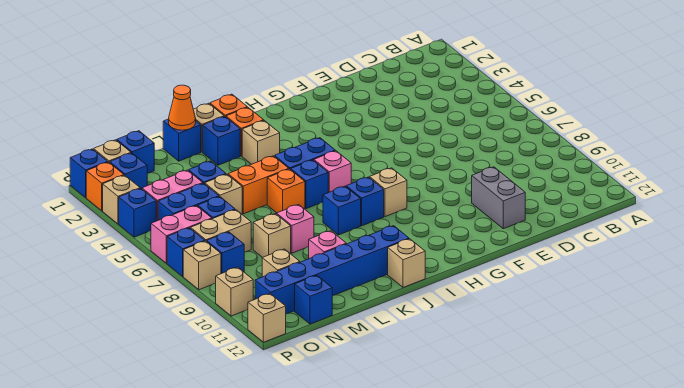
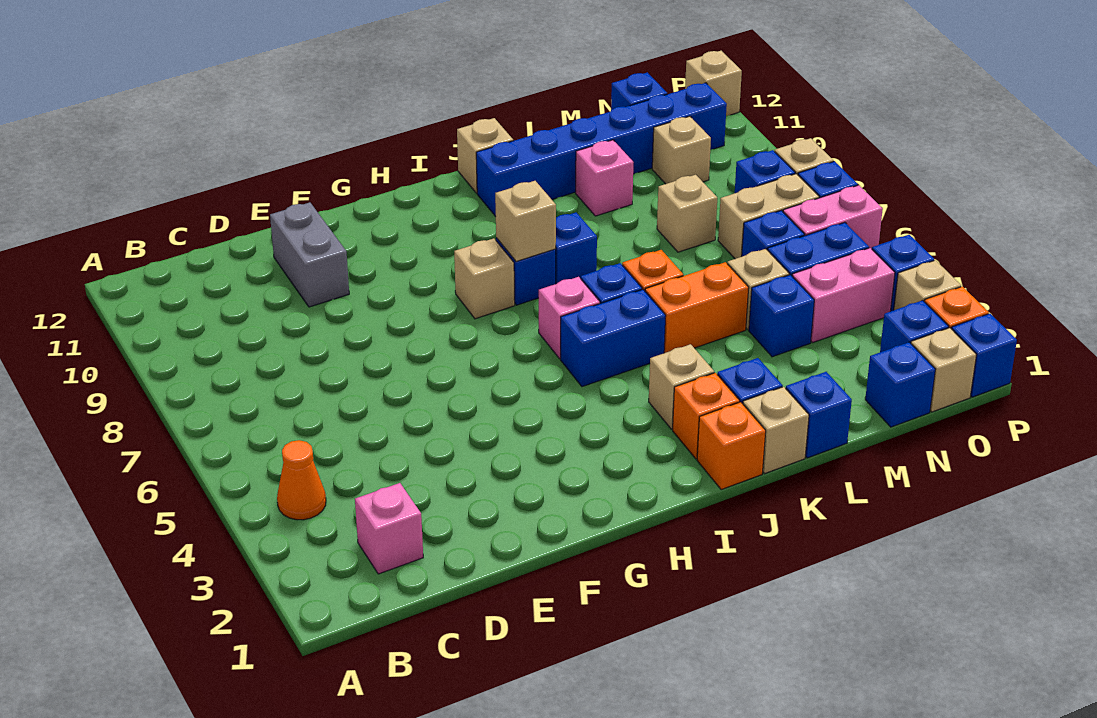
orange cone L1 level 2 -> orange cone B4 level 1
pink brick L8 level 1 -> pink brick C2 level 1
tan brick P10 level 1 -> tan brick I8 level 2

